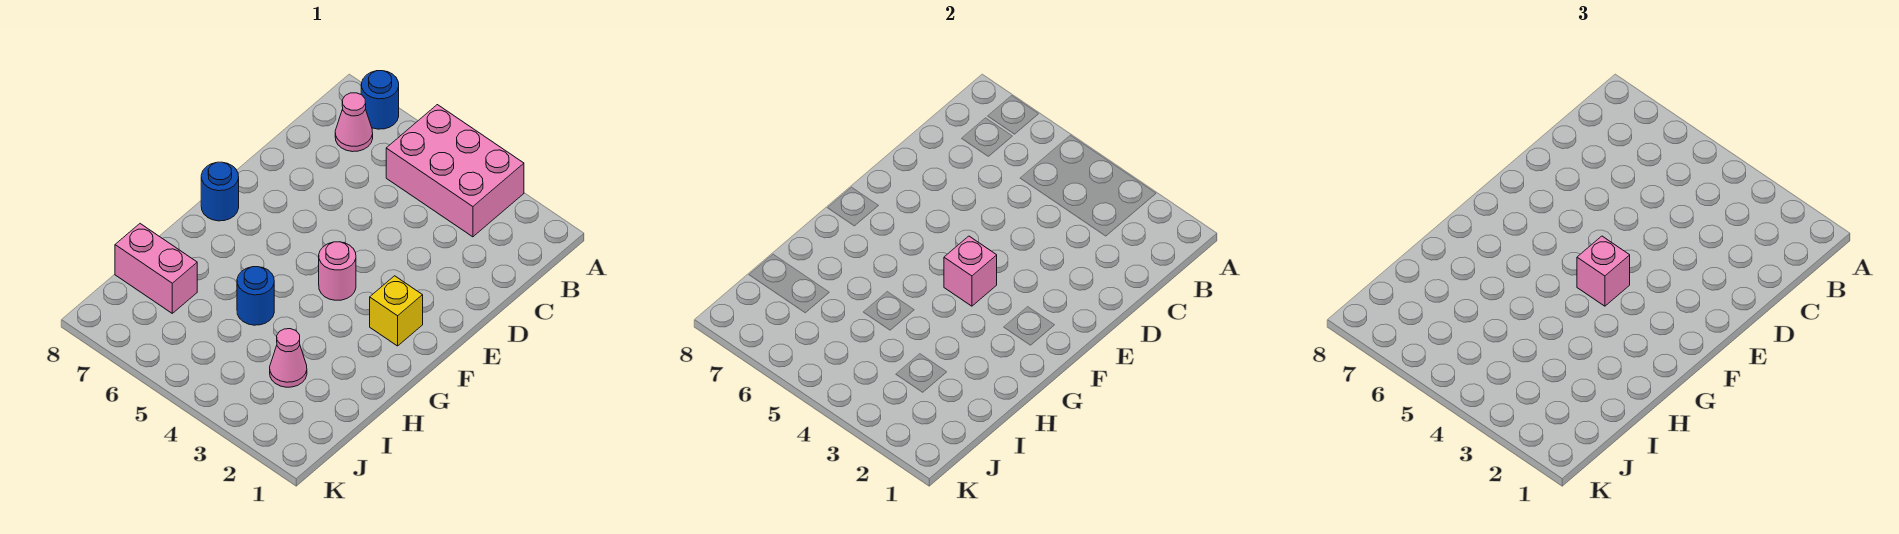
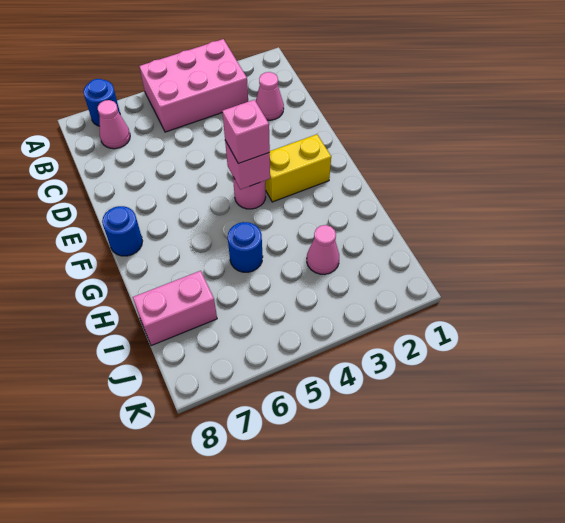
none -> pink cone C2 level 1
yellow brick F2 level 1 -> yellow brick F2:F3 level 1

